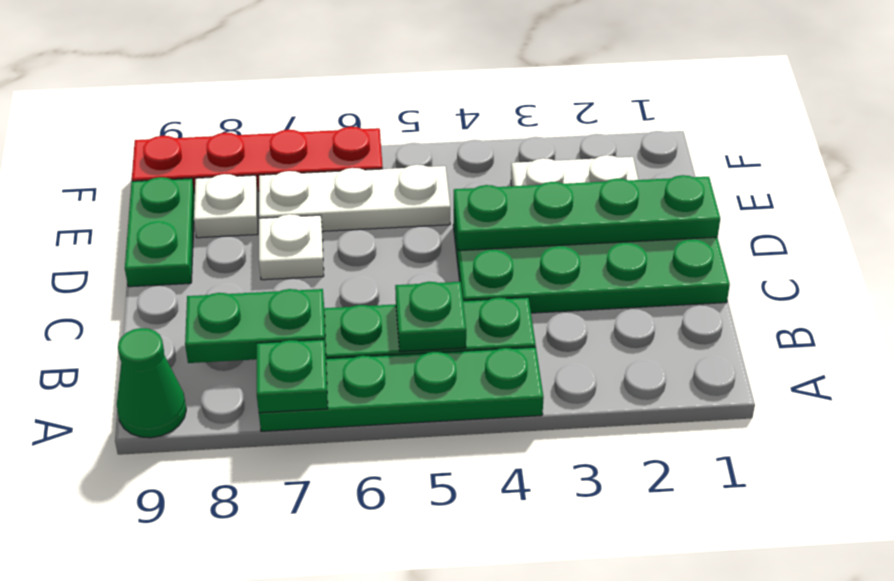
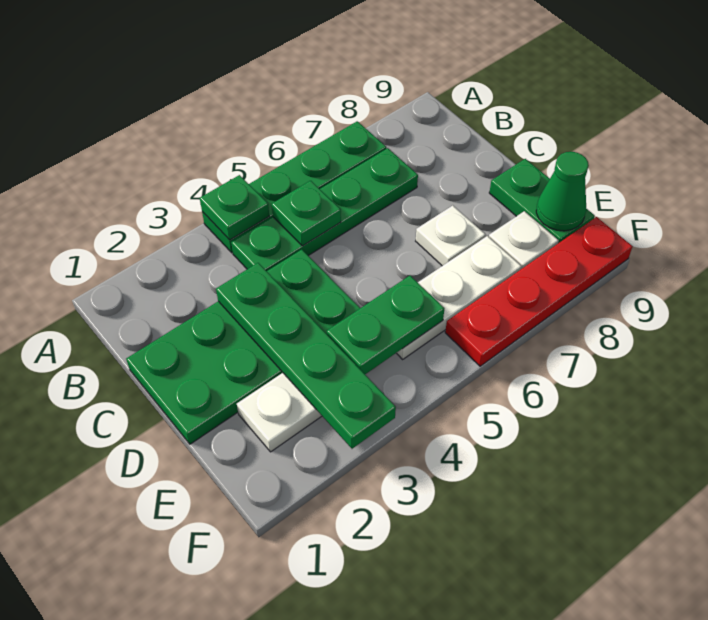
green plate A7 level 2 -> green plate A4 level 2
green cone A9 level 1 -> green cone E9 level 2
green plate B7:B8 level 2 -> green plate E4:E5 level 2
green plate D1:D4 level 2 -> green plate C3:F3 level 2

